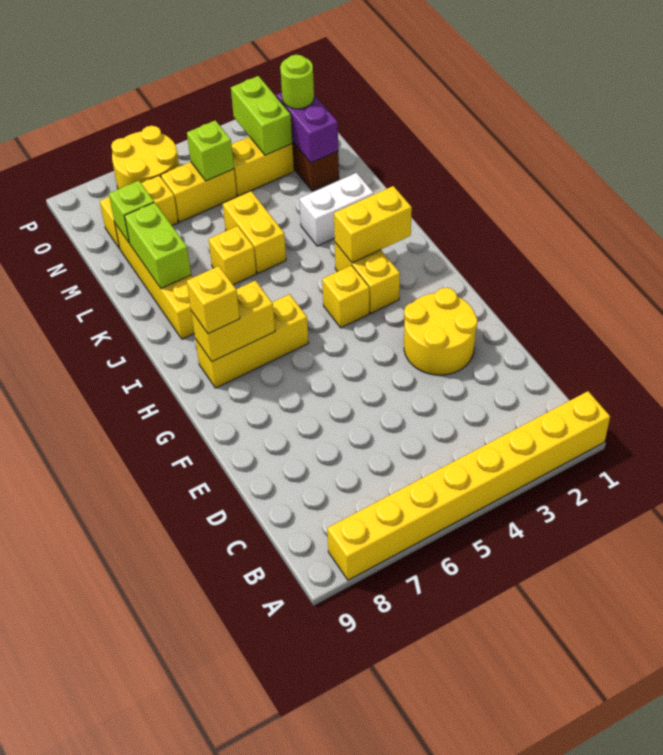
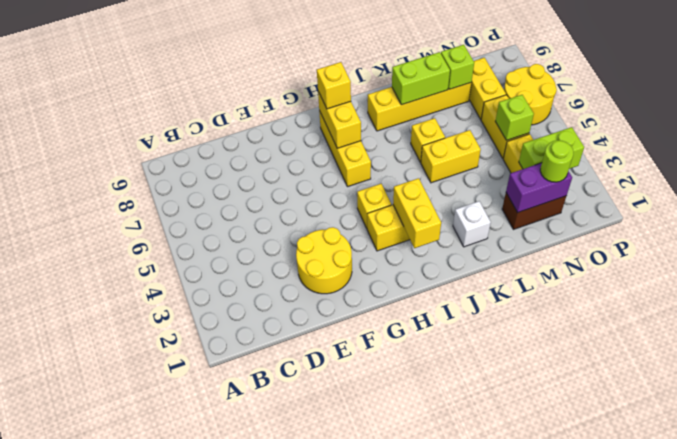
yellow brick A1:A8 level 1 -> none
white brick K2:K3 level 1 -> white brick K2 level 1

